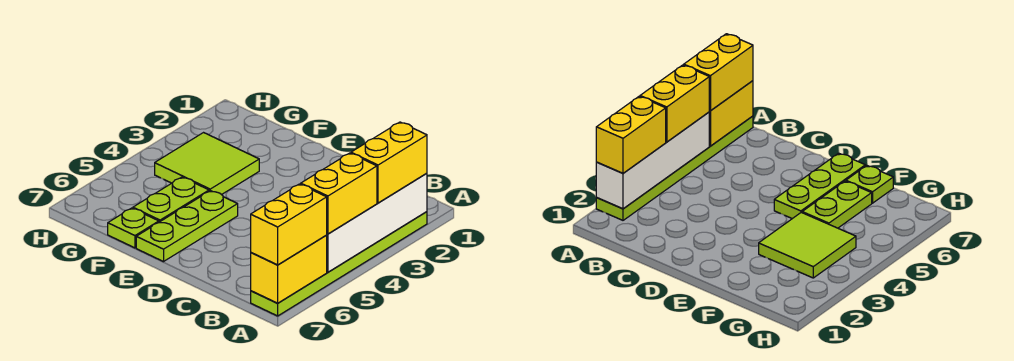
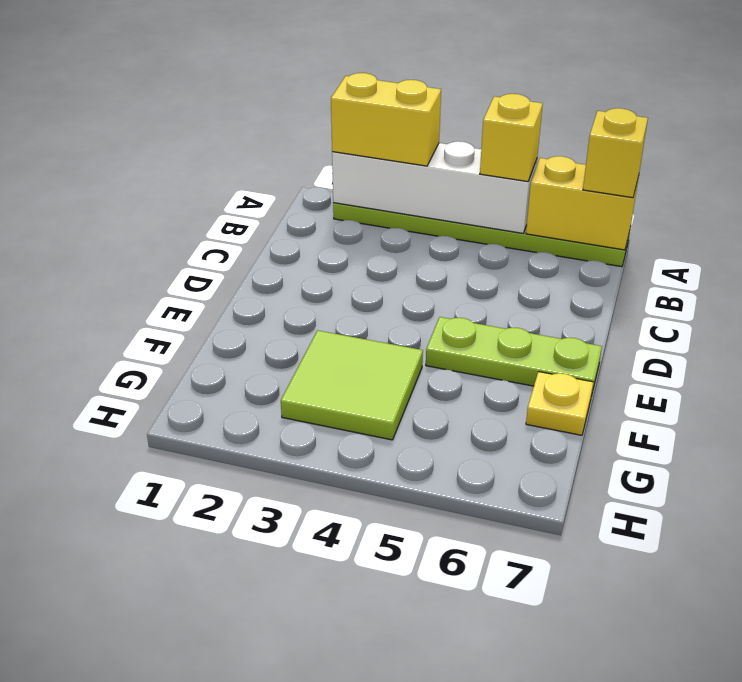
yellow brick A4:A5 level 3 -> yellow brick A5 level 3
yellow brick A6:A7 level 3 -> yellow brick A7 level 3
lime plate F5:F6 level 1 -> none
lime plate F7 level 1 -> yellow plate F7 level 1

